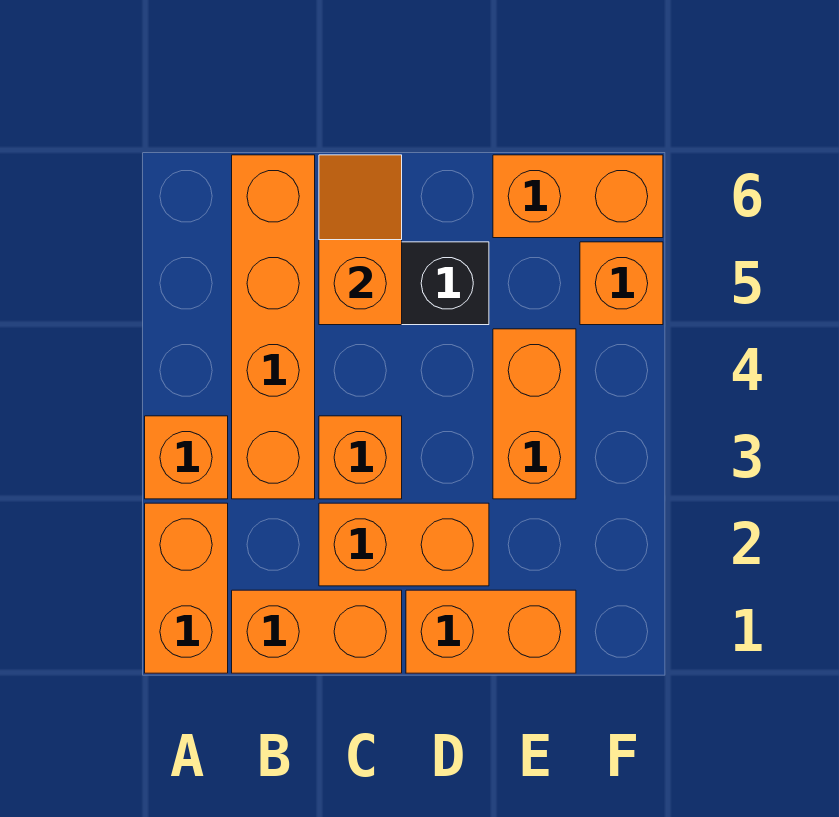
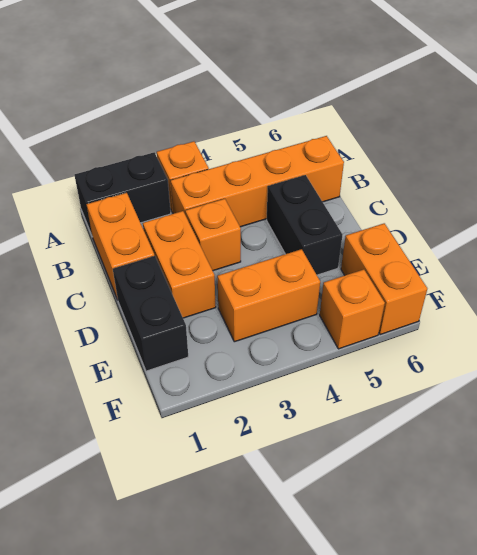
orange brick A1:A2 level 1 -> black brick A1:A2 level 1
orange slope C5:C6 level 2 top 5 -> none
orange brick D1:E1 level 1 -> black brick D1:E1 level 1

